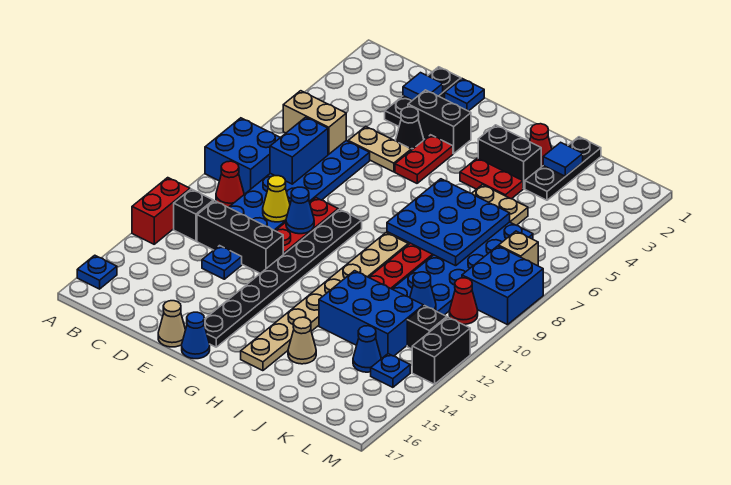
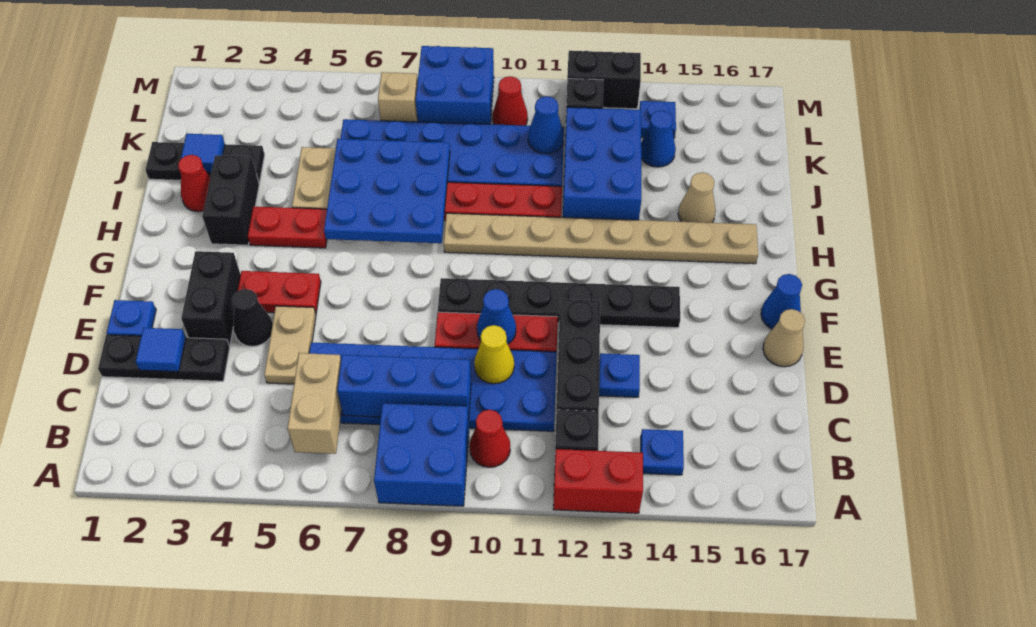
blue plate A16 level 1 -> blue plate B14 level 1
blue brick C7:C8 level 2 -> blue brick C7:C9 level 2
black plate F9:F16 level 1 -> black plate F9:F14 level 1
red plate H4:I4 level 1 -> red plate H4:H5 level 1

